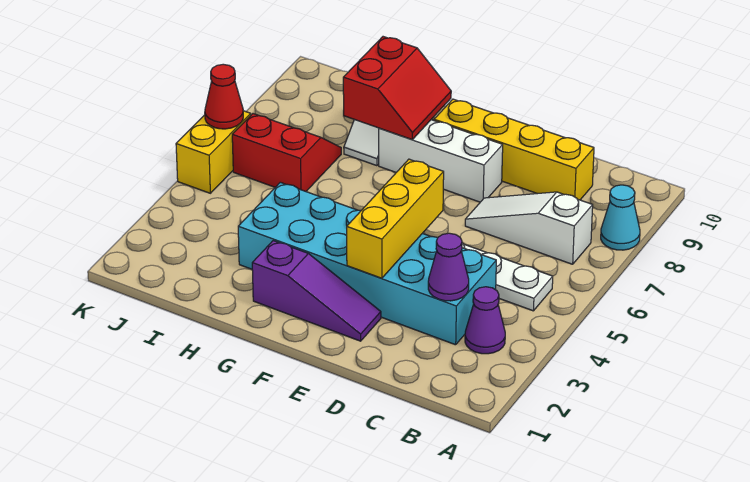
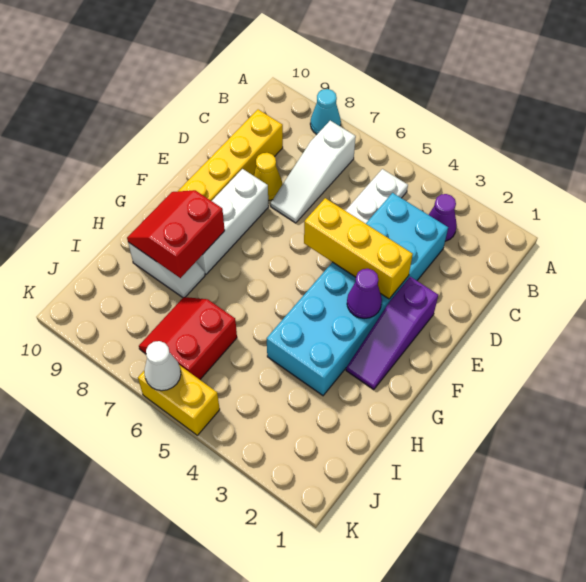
purple cone C3 level 2 -> purple cone F3 level 2
none -> yellow cone D8 level 1
purple slope E2:G2 level 1 top G -> purple slope E2:G2 level 1 top E
red slope G8:H9 level 2 top H -> red slope G8:H9 level 2 top 8
red cone K6 level 2 -> white cone K6 level 2

